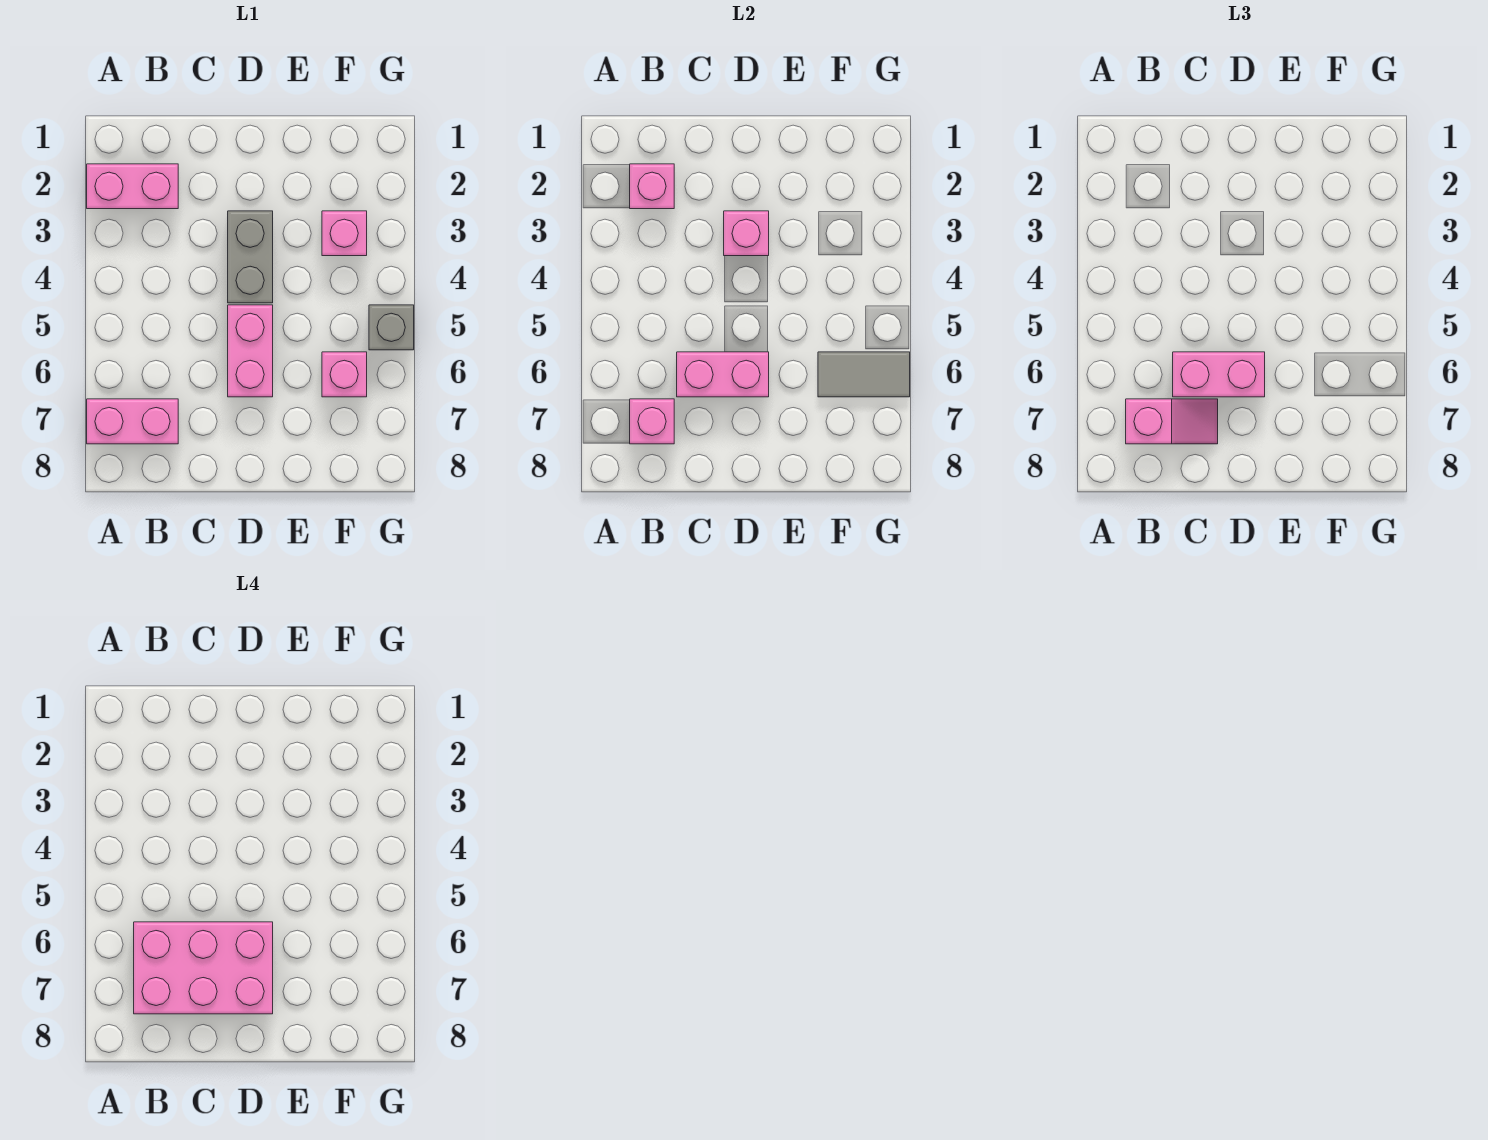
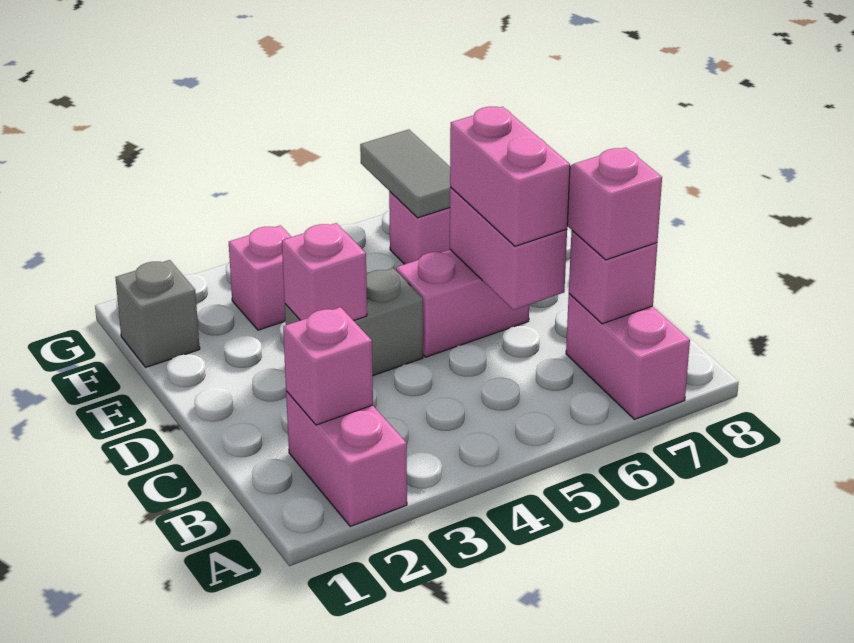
pink brick B6:D7 level 4 -> none
grey brick G5 level 1 -> grey brick F1 level 1

